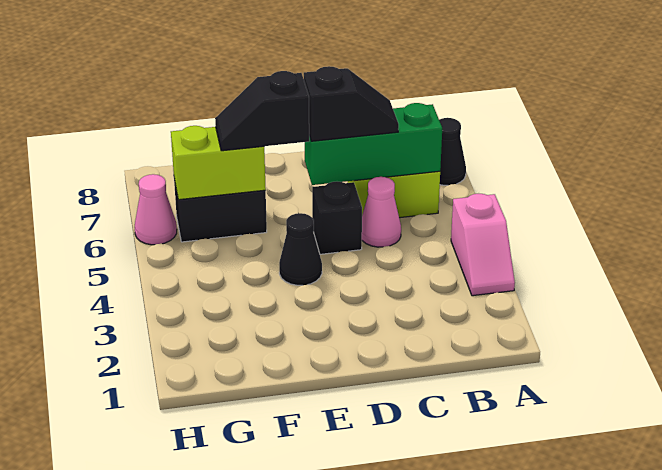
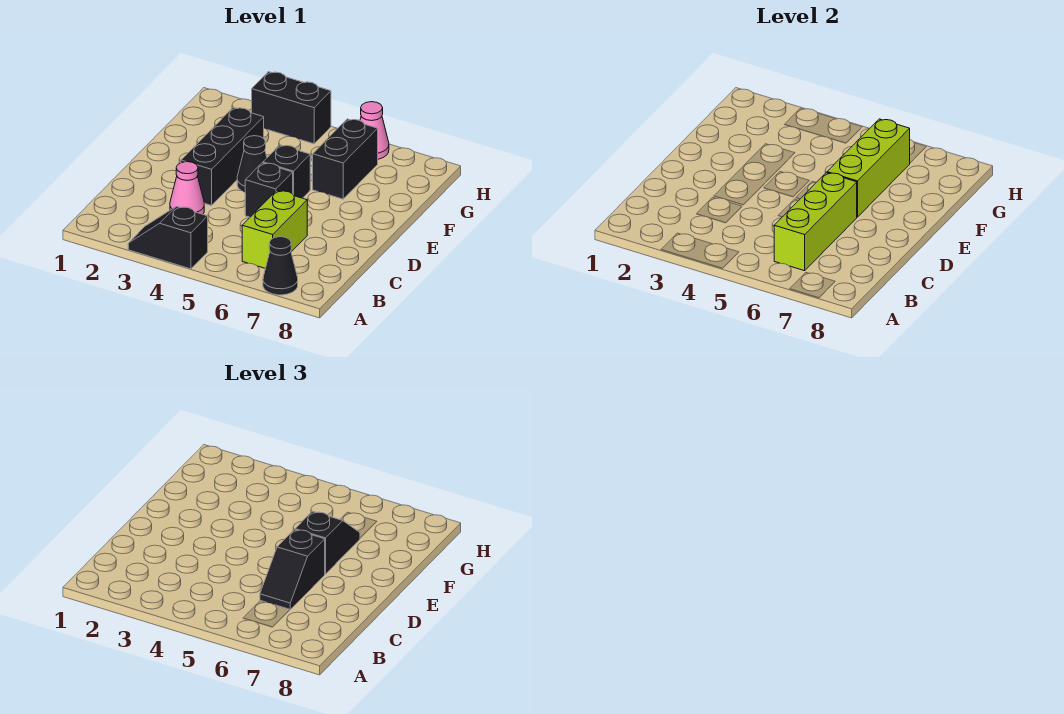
pink slope A3:A4 level 1 top 4 -> black slope A3:A4 level 1 top 4
green brick B6:D6 level 2 -> lime brick B6:D6 level 2
pink cone C5 level 1 -> pink cone C3 level 1
none -> black brick D3:F3 level 1
none -> black brick E5 level 1
lime brick F6:G6 level 2 -> lime brick E6:G6 level 2
none -> black brick H3:H4 level 1

